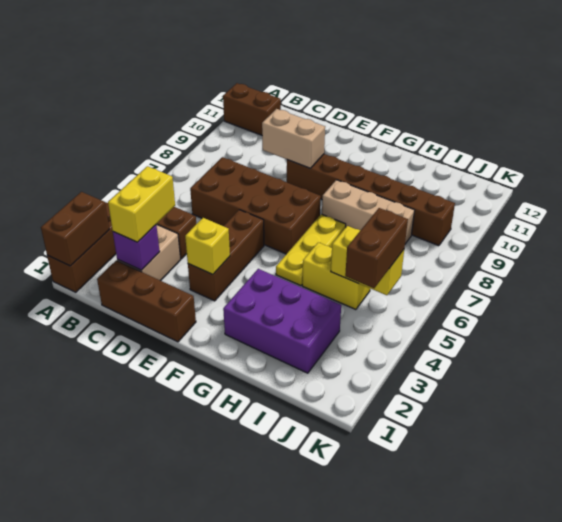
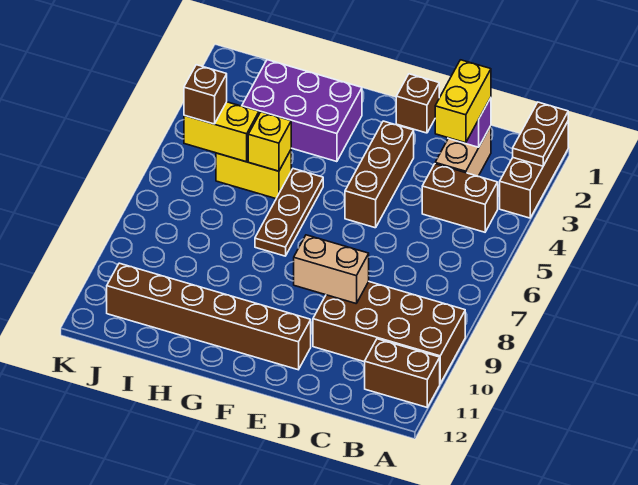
brown brick A1:A2 level 2 -> brown plate A1:A2 level 2
brown brick C1:E1 level 1 -> brown brick E1 level 1
brown brick C6:F7 level 1 -> brown brick A9:D10 level 1
yellow brick E3 level 2 -> yellow brick H5 level 2
brown brick E9:J9 level 1 -> brown brick E11:J11 level 1
yellow plate G5:G7 level 1 -> brown plate G5:G7 level 1
tan brick G8:I8 level 1 -> none
brown brick J4:J5 level 3 -> brown brick J5 level 3

